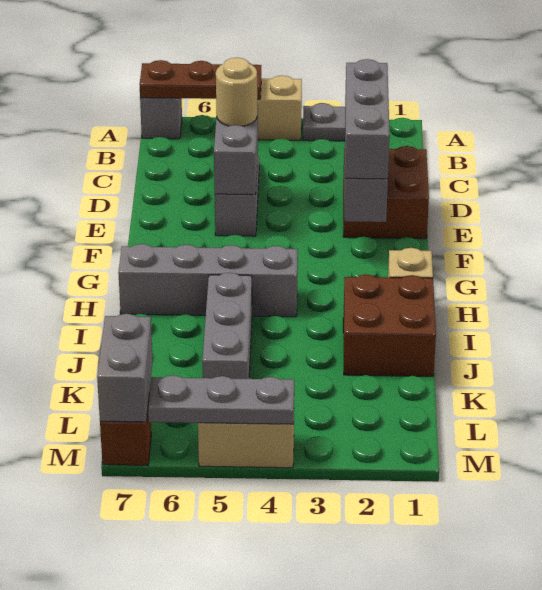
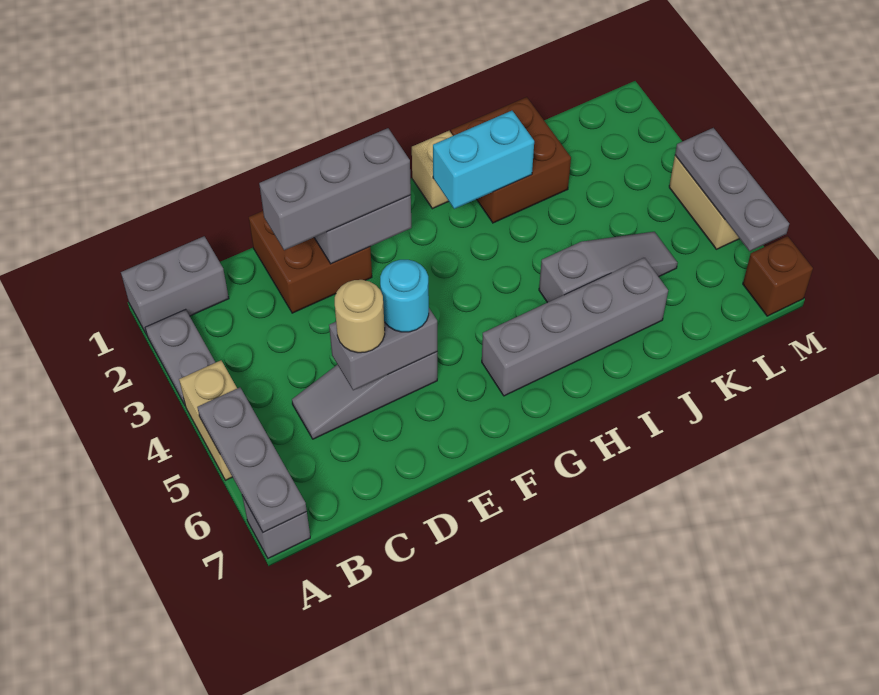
brown plate A5:A7 level 2 -> grey plate A5:A7 level 2
none -> cyan round brick E5 level 3
none -> cyan brick H2:I2 level 2
grey brick H4:H7 level 1 -> grey brick G6:J6 level 1
grey brick I5:K5 level 1 -> grey slope I5:K5 level 1 top I
grey brick L7:M7 level 2 -> grey brick A1:B1 level 1

